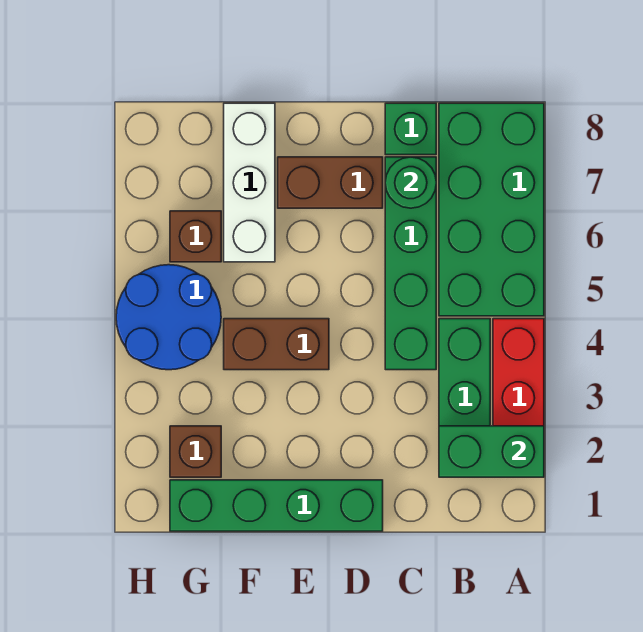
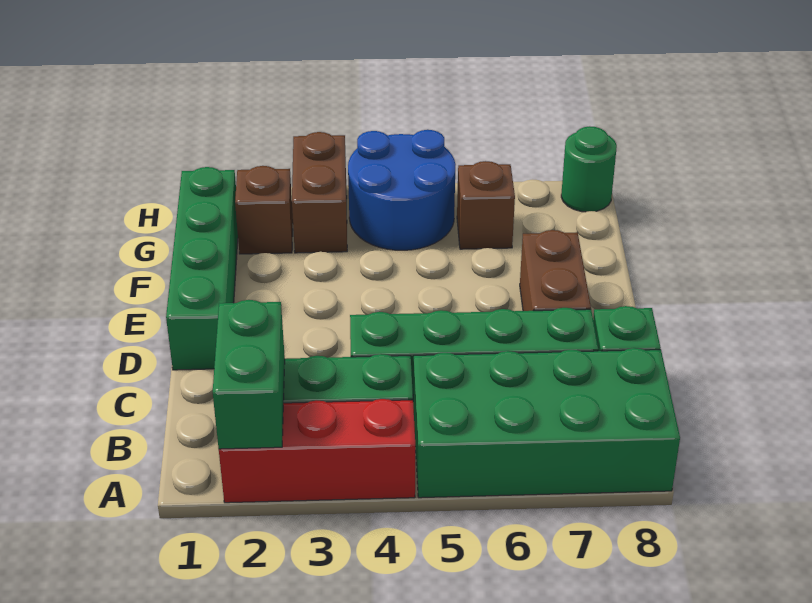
green round brick C7 level 2 -> green round brick H8 level 1
brown brick E4:F4 level 1 -> brown brick G3:H3 level 1
white brick F6:F8 level 1 -> none

